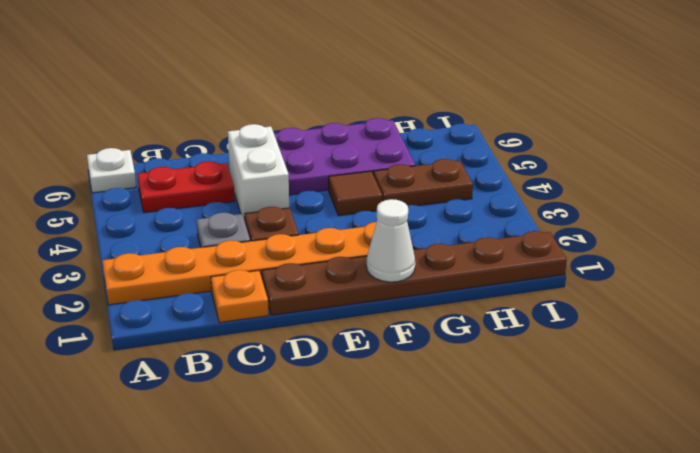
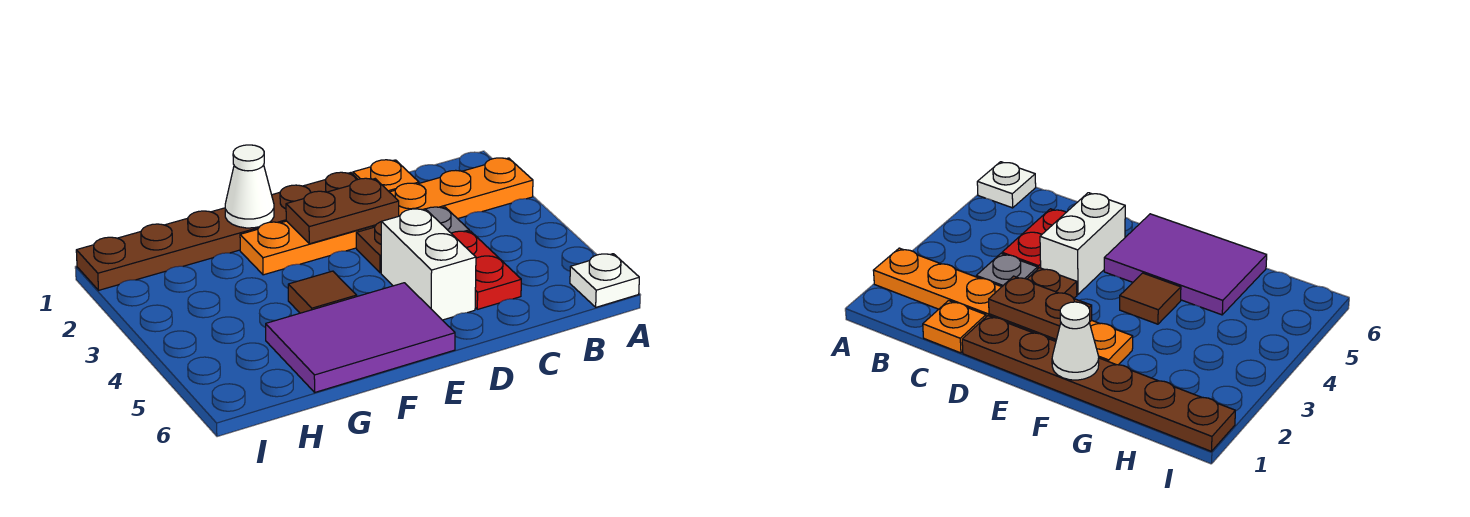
red plate B5:C5 level 1 -> red plate C4:C5 level 1
purple plate E5:G6 level 1 -> purple tile E5:G6 level 1
brown plate G4:H4 level 1 -> brown plate D2:E2 level 2

